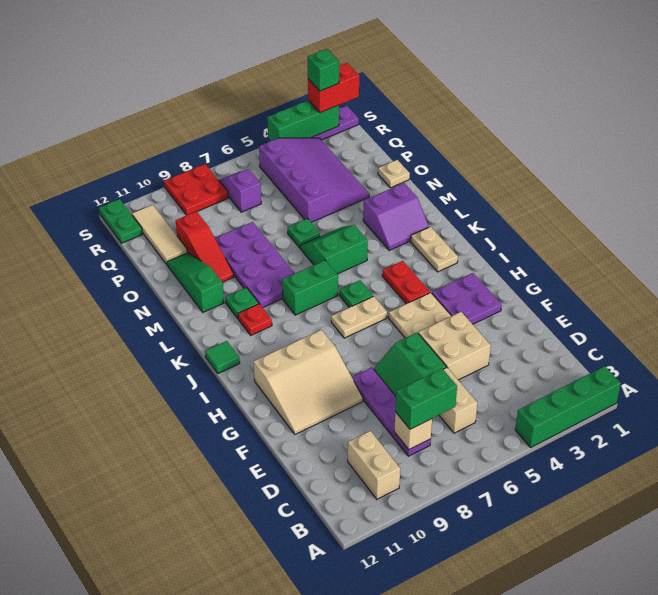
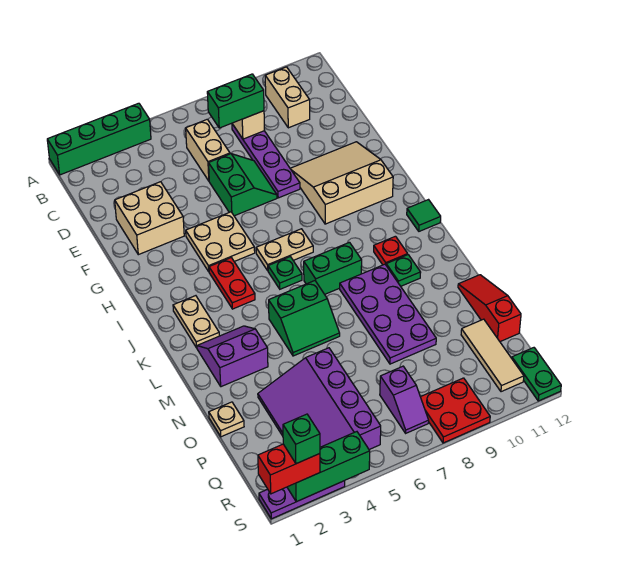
tan brick E4:F5 level 1 -> tan brick E2:F3 level 1
purple plate G2:H3 level 1 -> none
green slope M11:O11 level 1 top M -> none
green plate N6 level 1 -> none
red slope N10:P10 level 1 top P -> red slope N12:P12 level 1 top P

